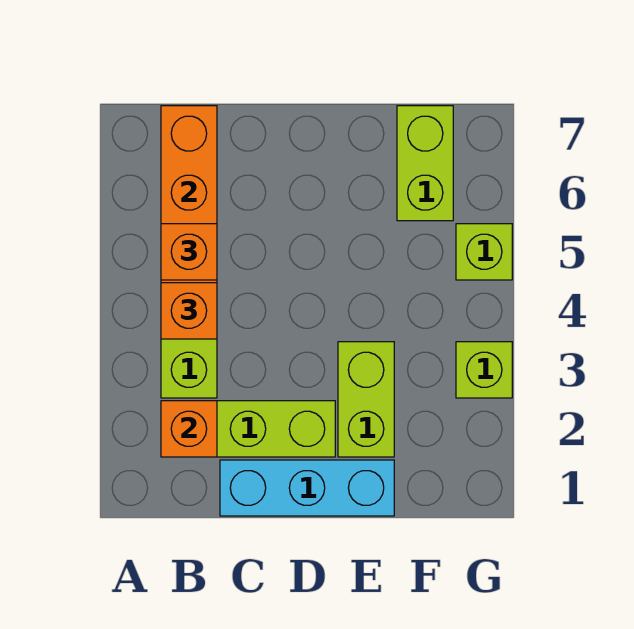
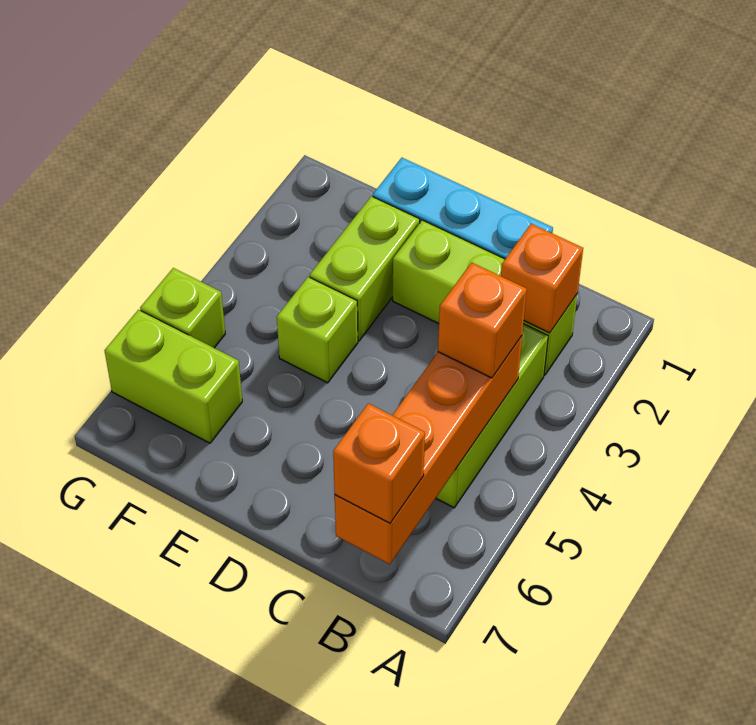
orange brick B5 level 3 -> orange brick B7 level 3
lime brick F6:F7 level 1 -> lime brick F6:G6 level 1
lime brick G3 level 1 -> lime brick E4 level 1

